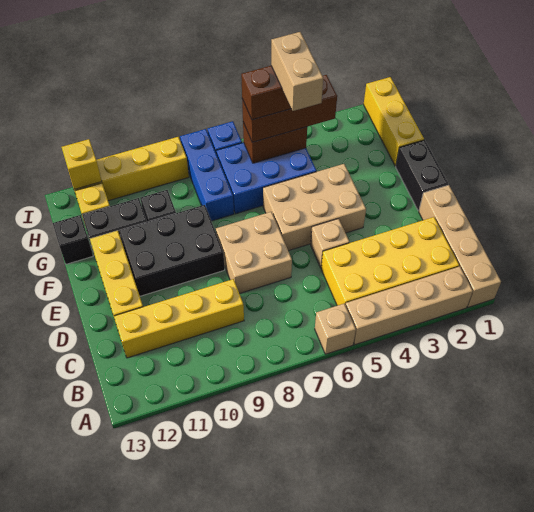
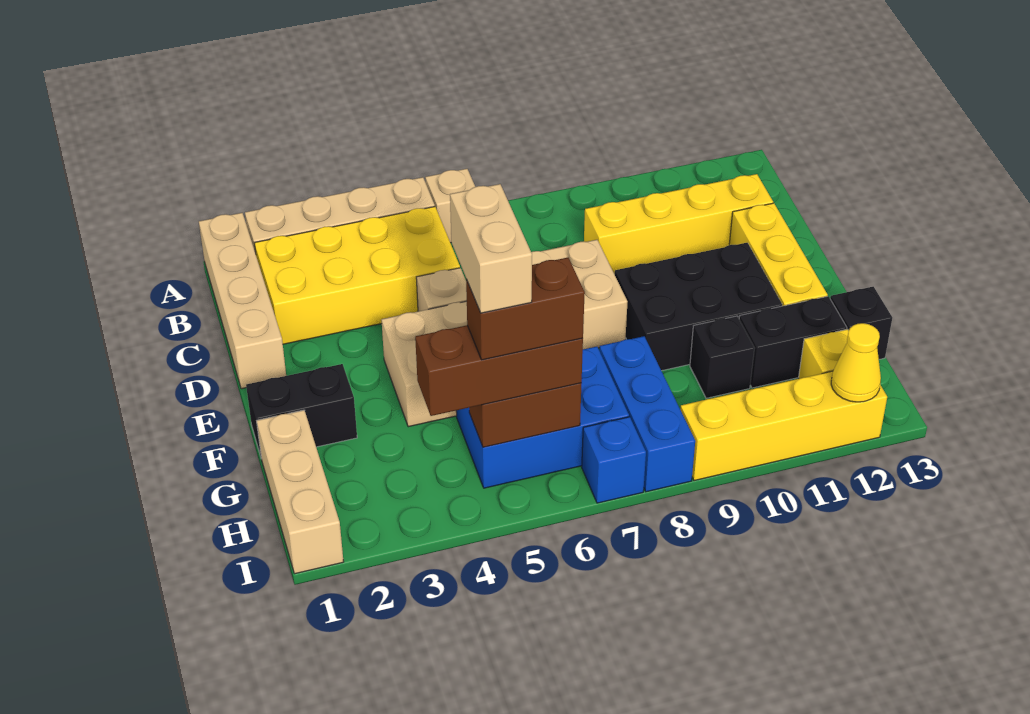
black brick E1:F1 level 1 -> black brick F1:F2 level 1
yellow brick G1:I1 level 1 -> tan brick G1:I1 level 1
yellow brick I12 level 2 -> yellow cone I12 level 2

